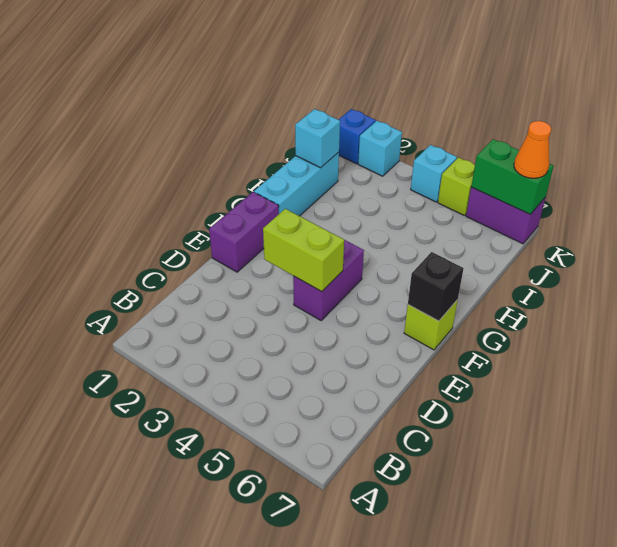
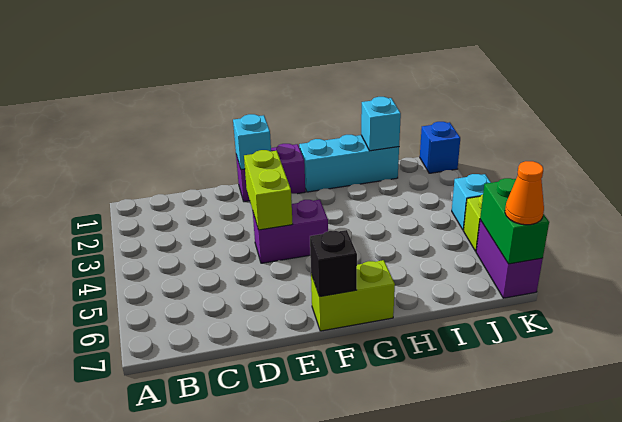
lime brick F7 level 1 -> lime brick F7:G7 level 1
cyan brick K2 level 1 -> cyan brick E1 level 2

